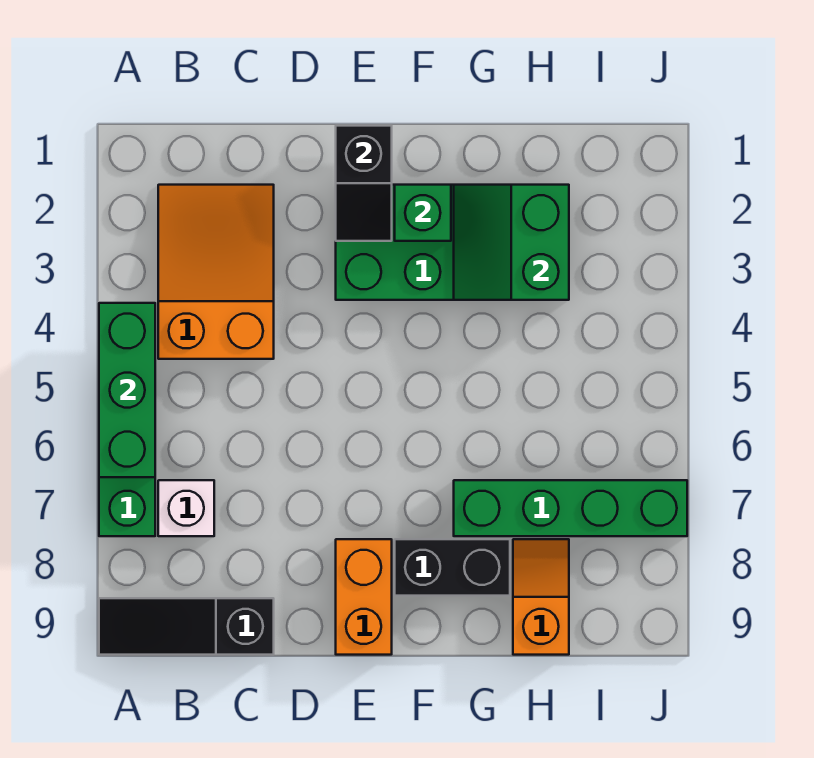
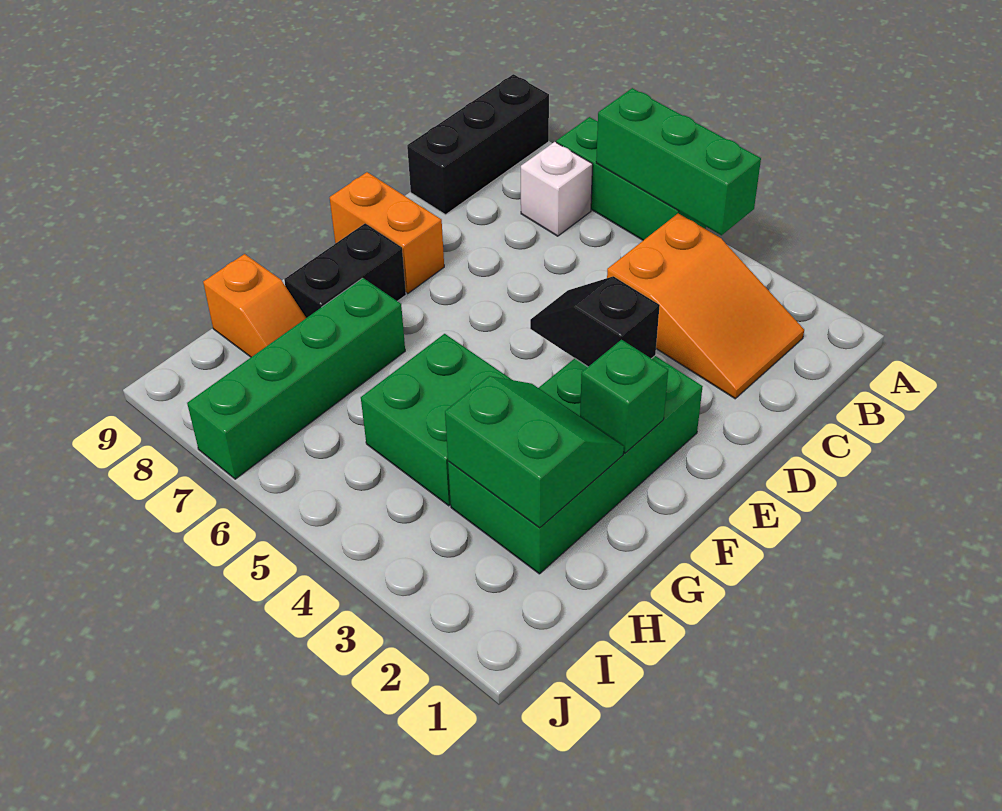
black slope A9:C9 level 1 top C -> black brick A9:C9 level 1
black slope E1:E2 level 2 top 1 -> black slope E3:E4 level 2 top 3
none -> green brick G4:H5 level 1

